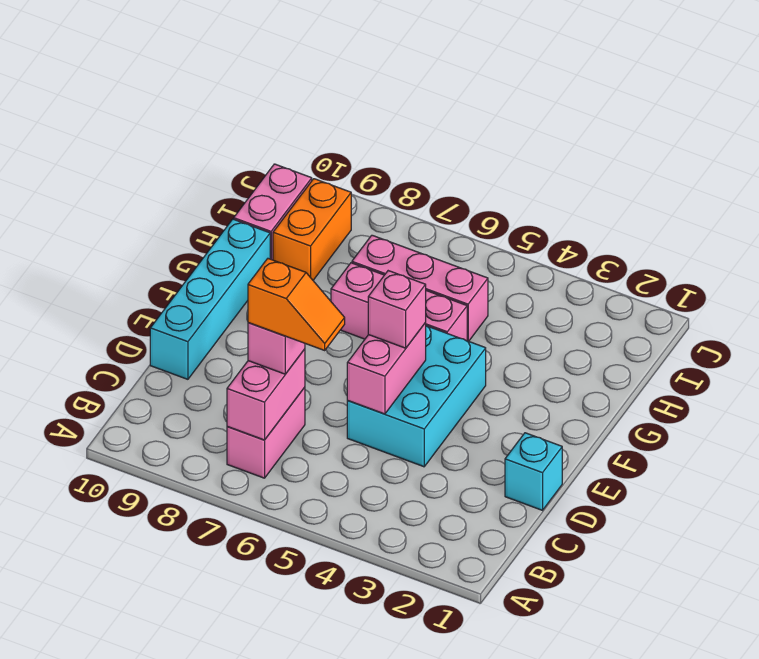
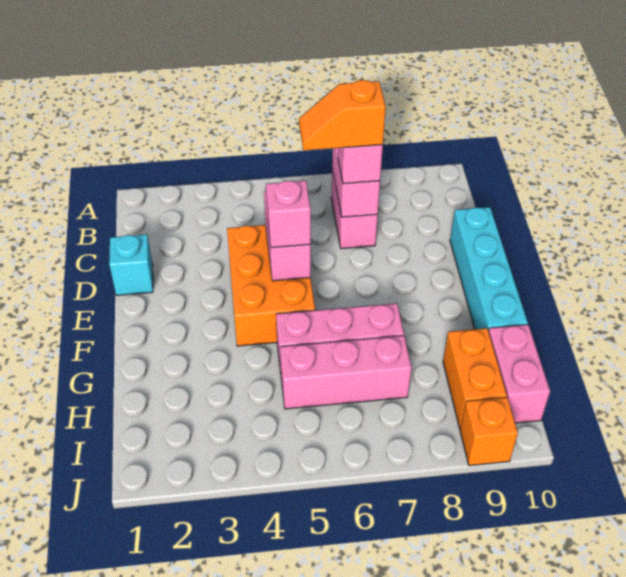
cyan brick D4:F5 level 1 -> orange brick D4:F5 level 1
none -> orange brick J9 level 1

